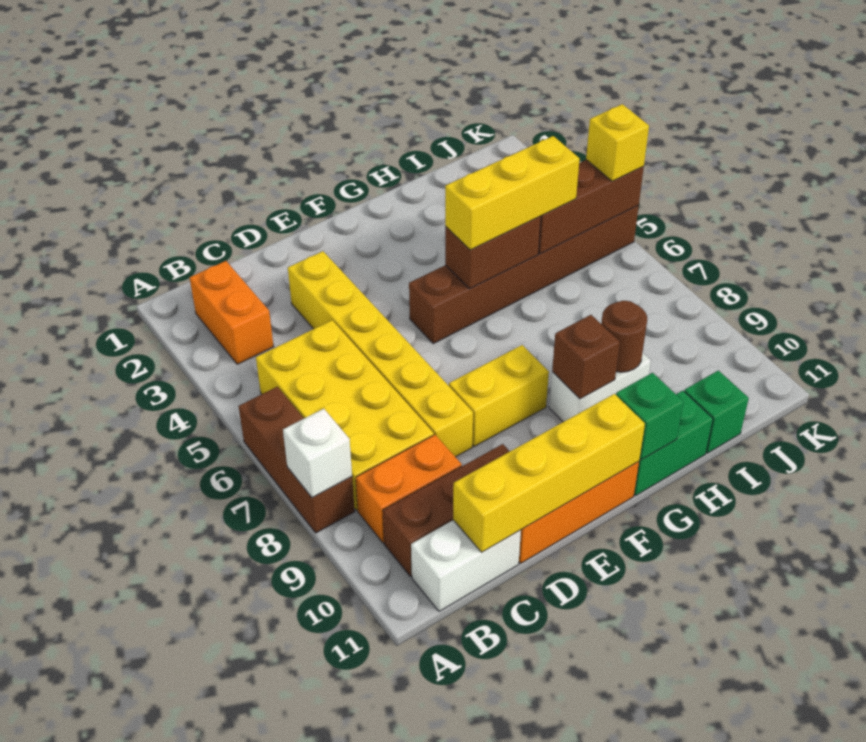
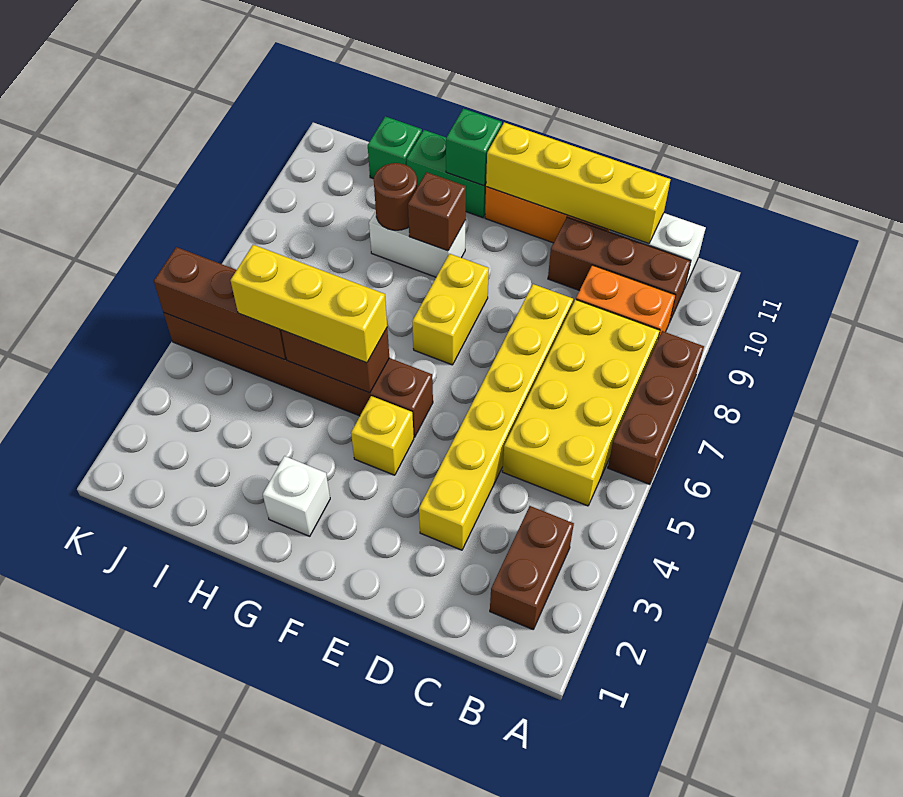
white brick A8 level 2 -> white brick G2 level 1
orange brick B2:B3 level 1 -> brown brick B2:B3 level 1
yellow brick E8:F8 level 1 -> yellow brick F7:F8 level 1
yellow brick K5 level 3 -> yellow brick F4 level 1

